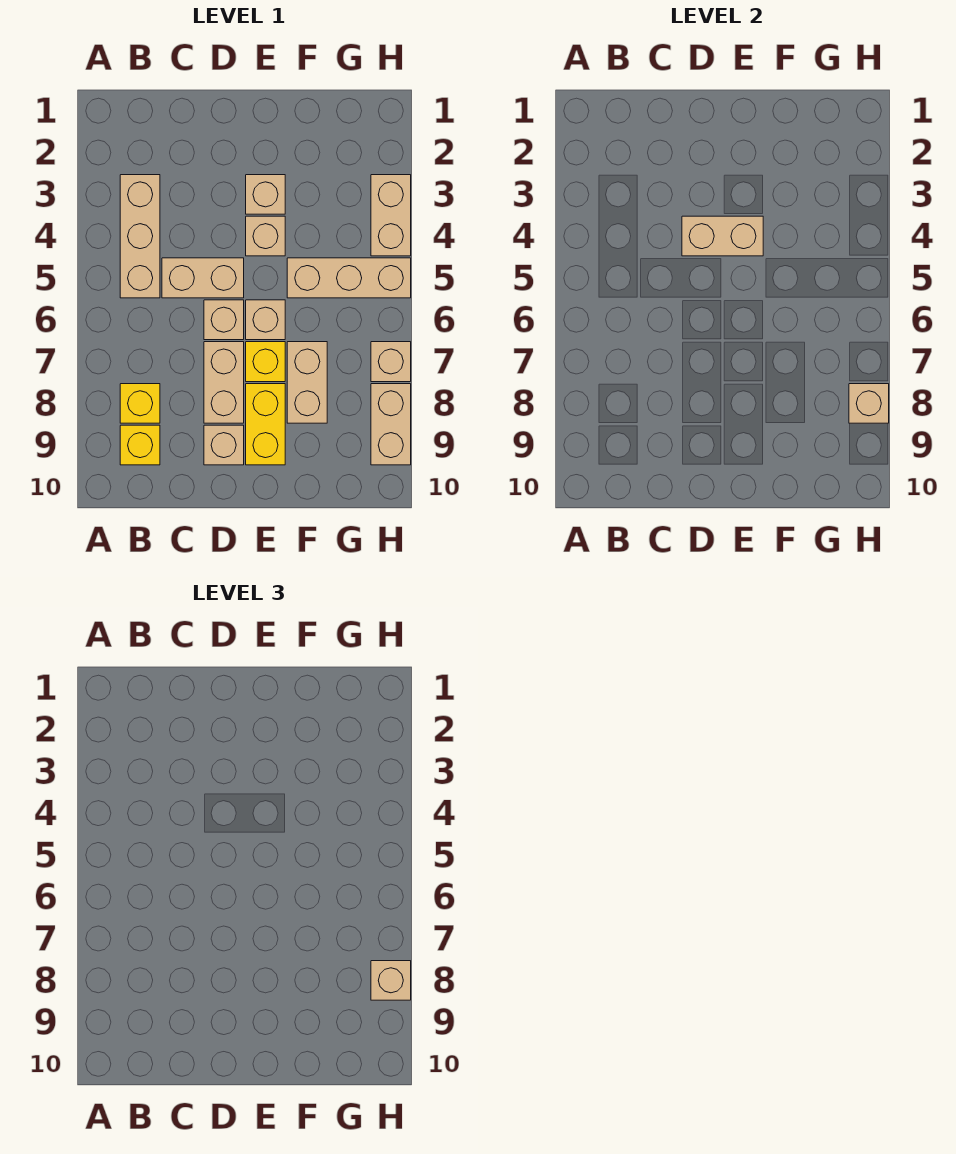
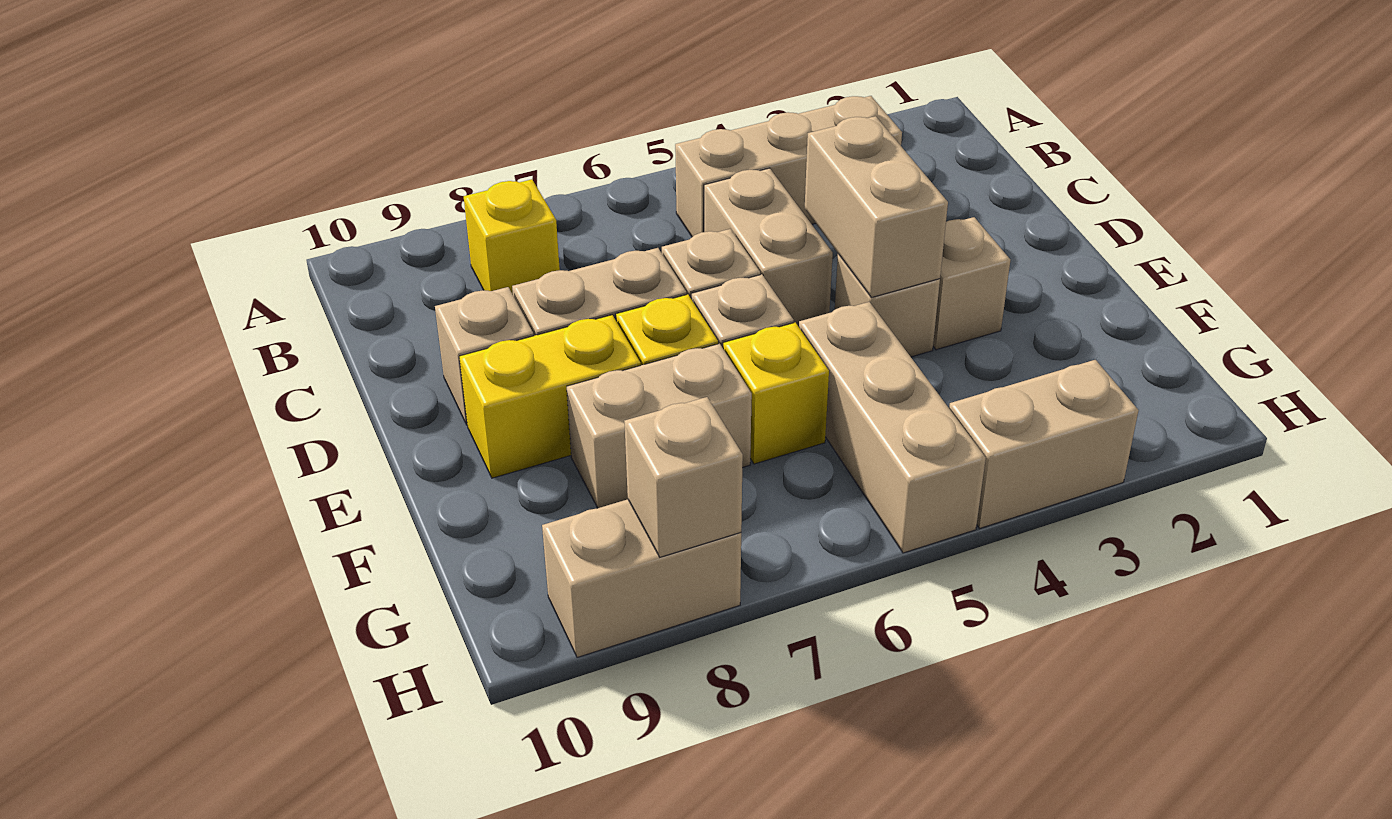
yellow brick B9 level 1 -> yellow brick F6 level 1
tan brick H7 level 1 -> none
tan brick H8 level 3 -> none

